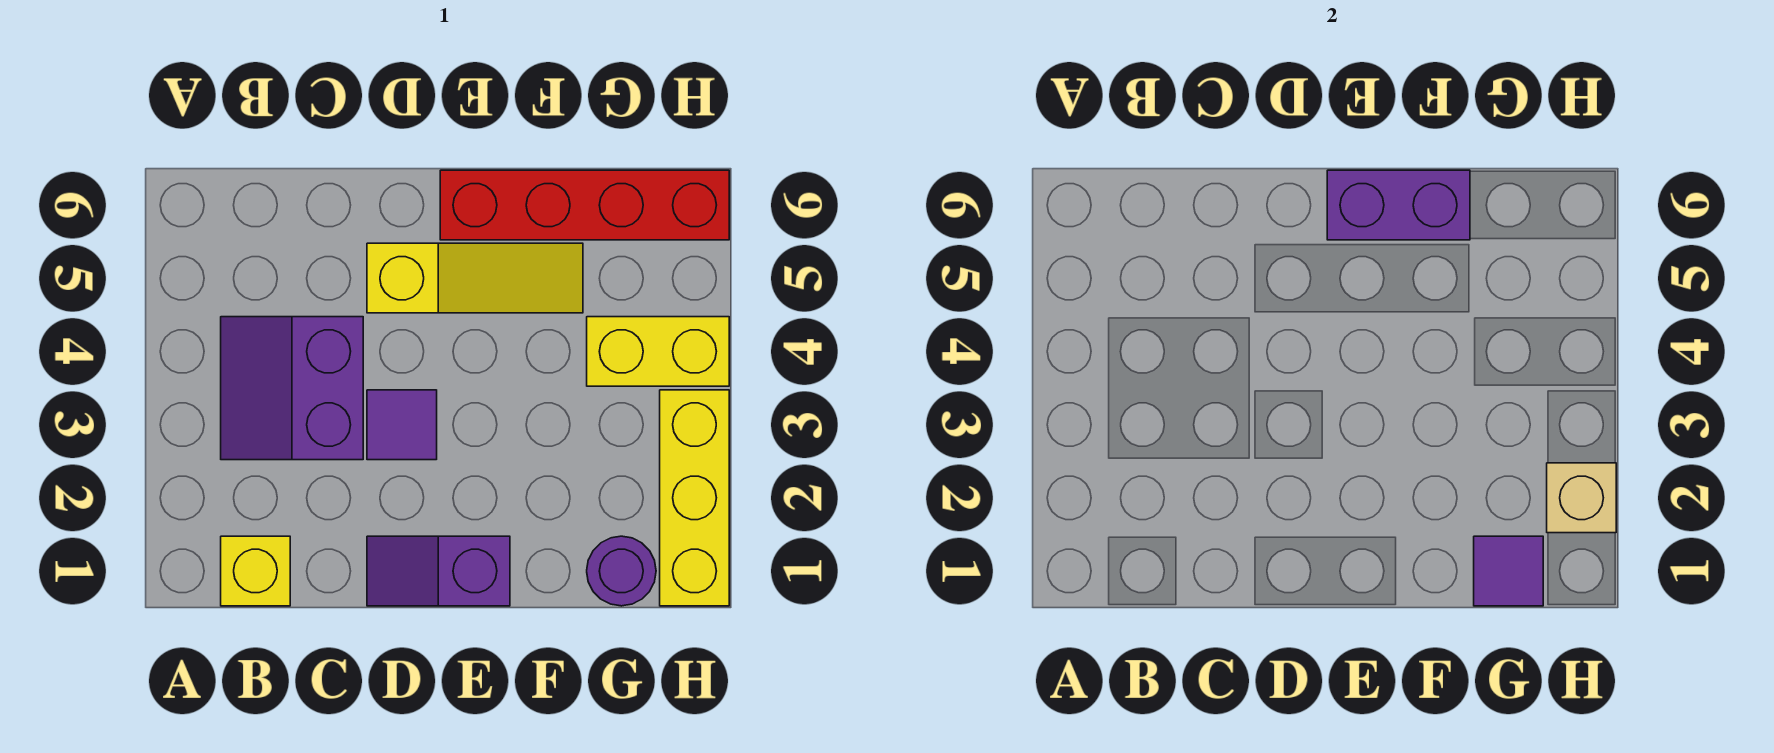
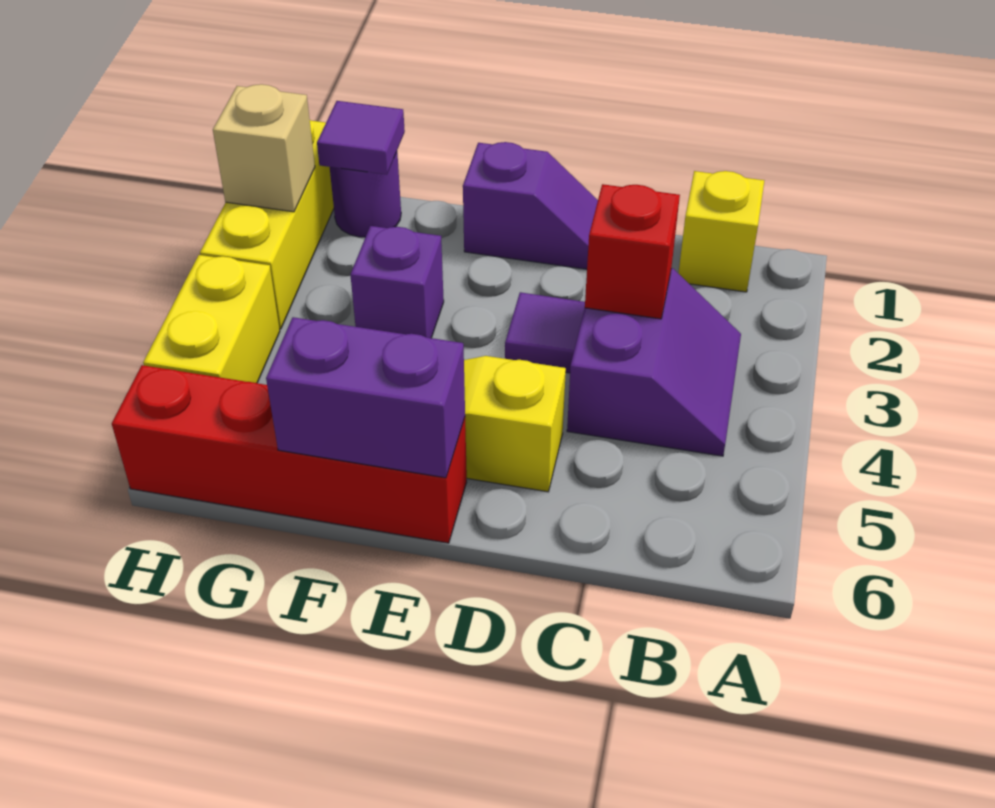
none -> red brick C3 level 2
none -> purple brick F3 level 1
yellow brick G4:H4 level 1 -> yellow brick H4:H5 level 1

